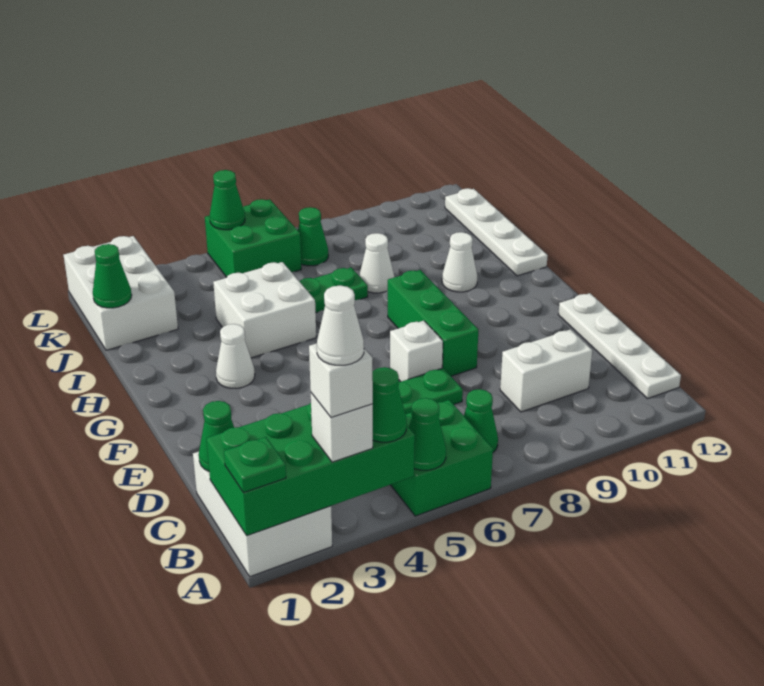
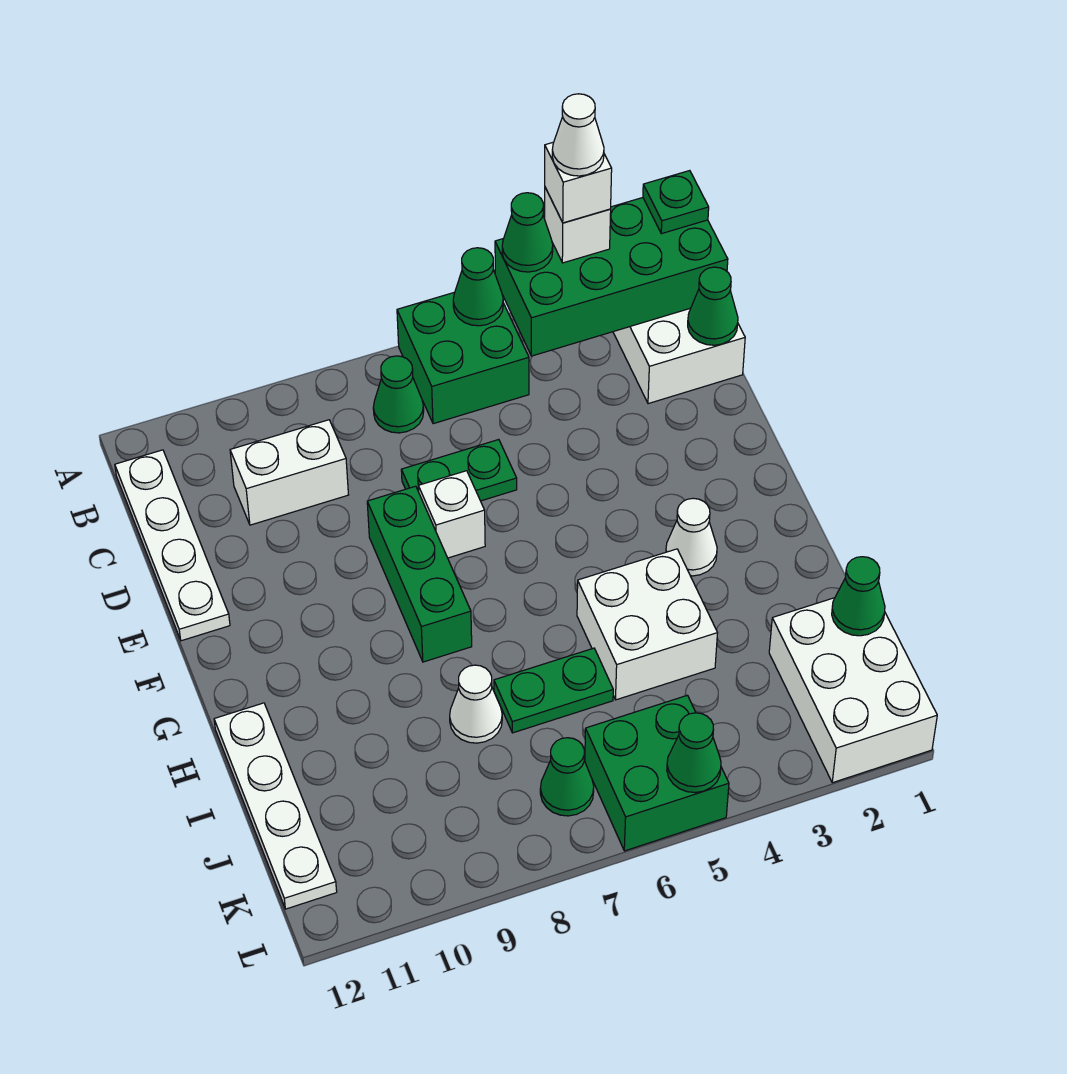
white cone H10 level 1 -> none

